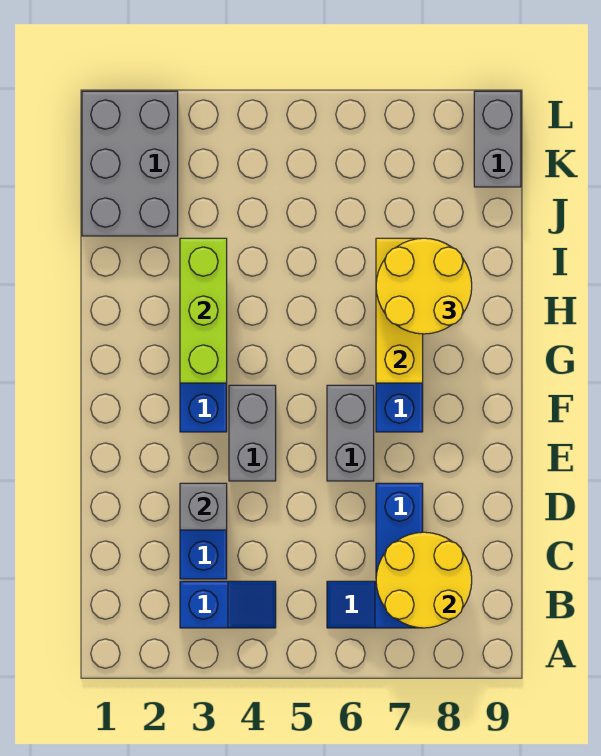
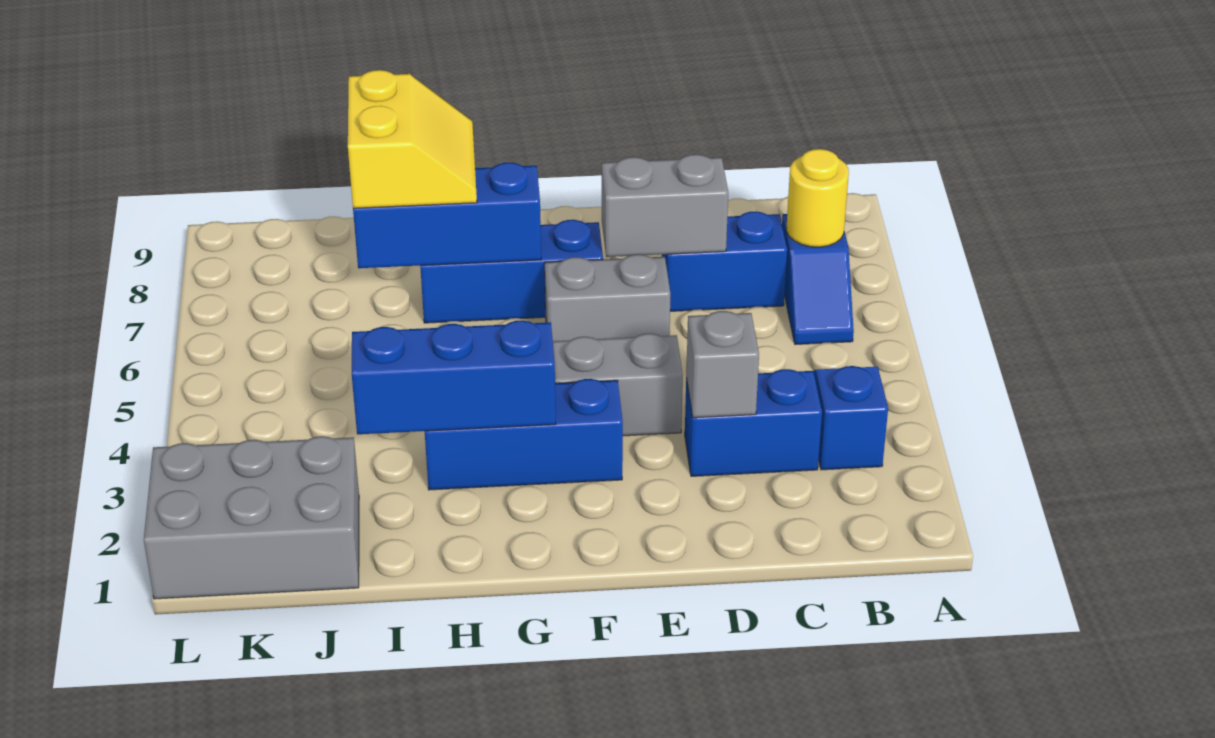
yellow round brick B7:C8 level 2 -> yellow round brick B7 level 2
lime brick G3:I3 level 2 -> blue brick G3:I3 level 2
yellow brick G7:I7 level 2 -> blue brick G7:I7 level 2
yellow round brick H7:I8 level 3 -> yellow slope H7:I8 level 3 top I
grey brick K9:L9 level 1 -> grey brick D7:E7 level 2

